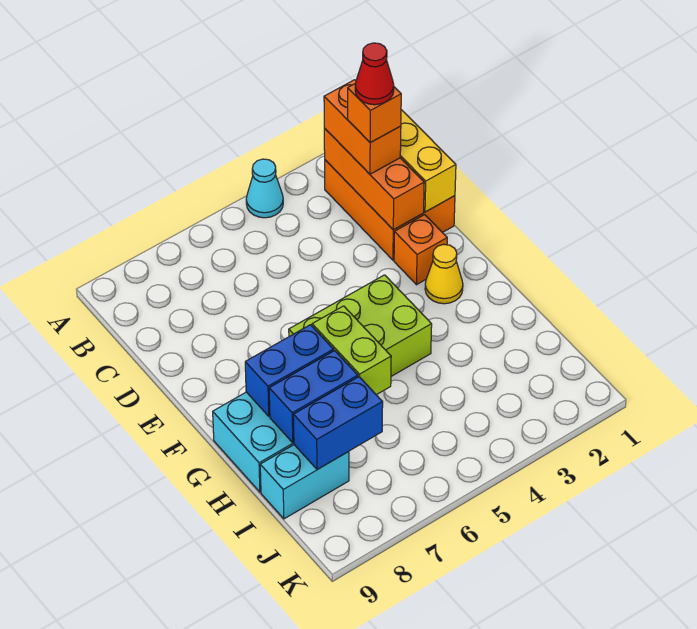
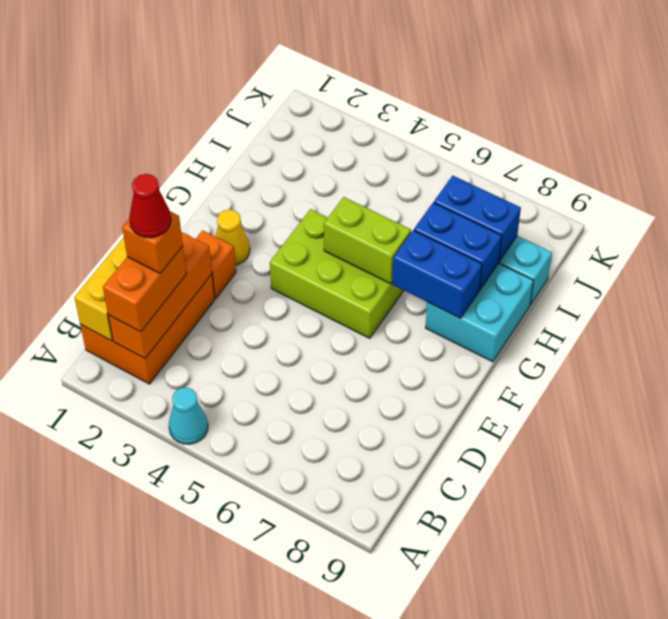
lime brick G6:H6 level 2 -> lime brick G5:G6 level 2

